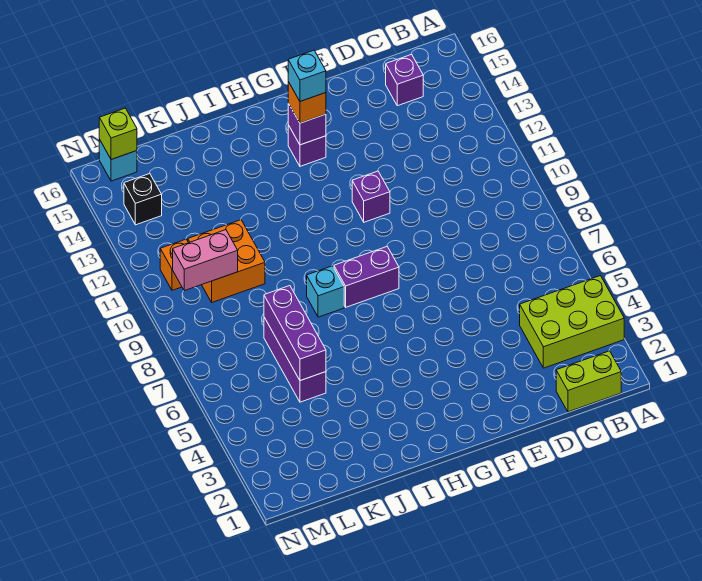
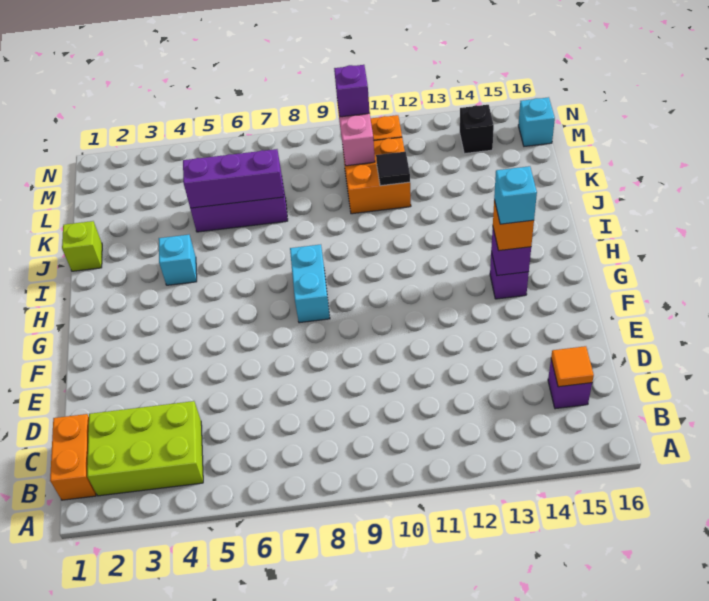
lime brick A3:C4 level 1 -> lime brick B2:C4 level 1
lime brick B1:C1 level 1 -> orange brick B1:C1 level 1
none -> orange tile C15 level 2
purple brick F11 level 1 -> purple brick M10 level 3
purple brick G8:H8 level 1 -> cyan brick G8:H8 level 1
cyan brick I8 level 1 -> cyan brick I4 level 1
none -> black tile K11 level 2
lime brick M16 level 2 -> lime brick J1 level 1

